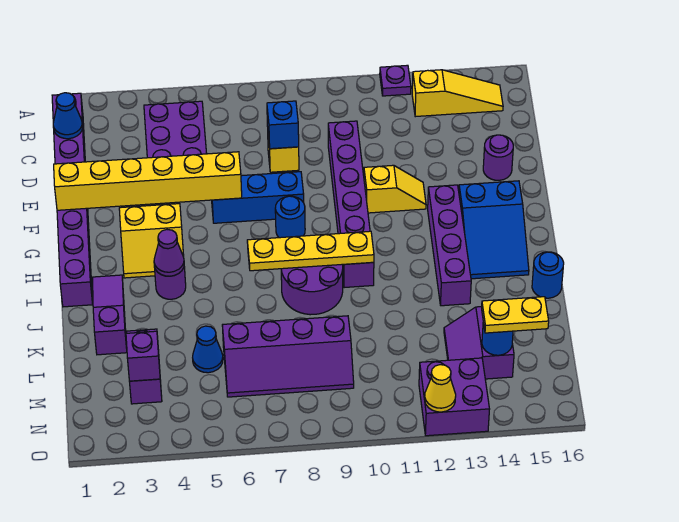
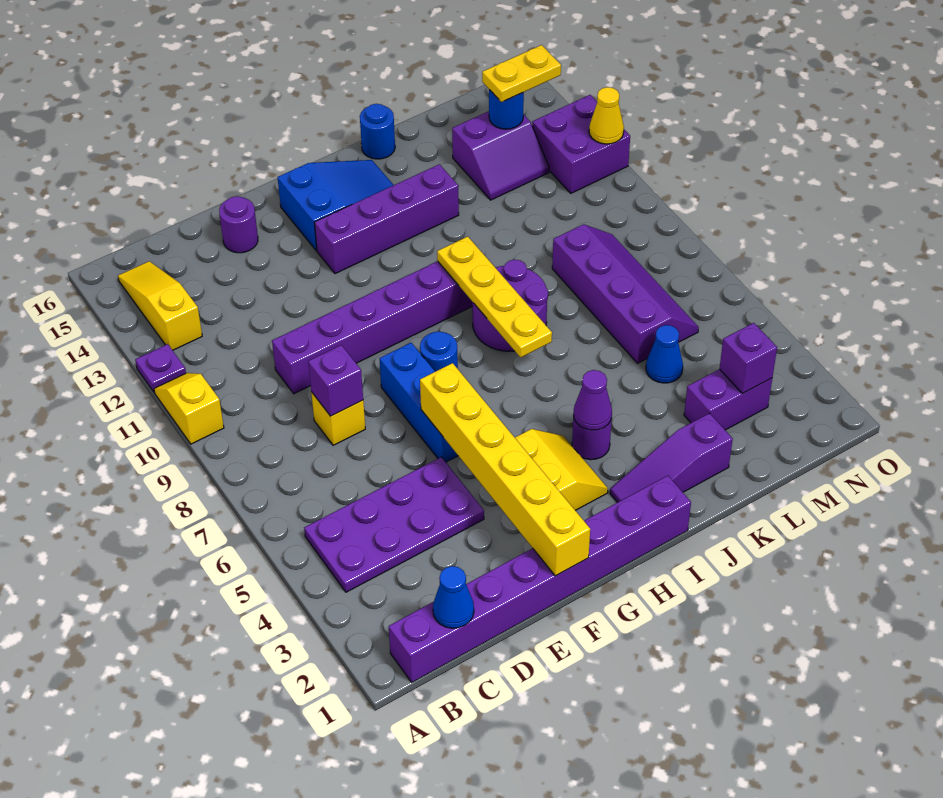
blue brick D8 level 2 -> purple brick D8 level 2
yellow slope F11:F12 level 1 top 11 -> yellow slope A10:A11 level 1 top 10
yellow plate M14:M15 level 3 -> yellow plate M14:N14 level 3

